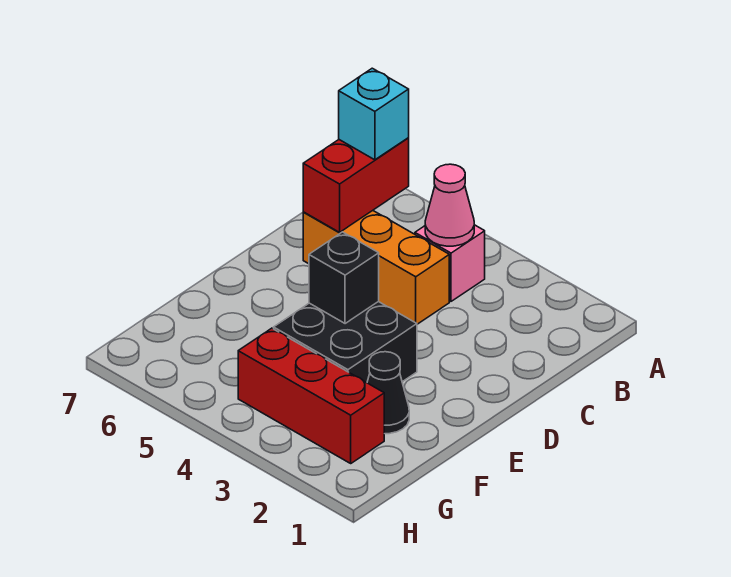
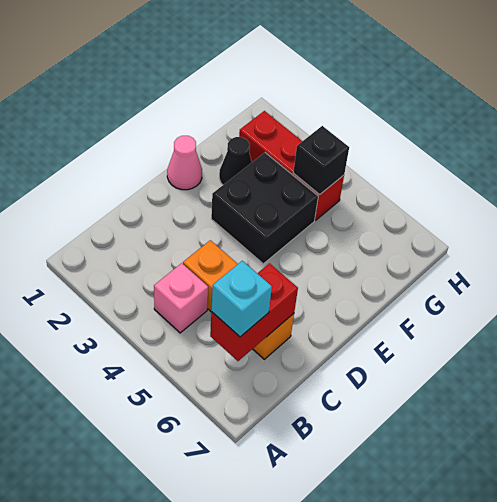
pink cone B4 level 2 -> pink cone E1 level 1
black brick E4 level 2 -> black brick G4 level 2

